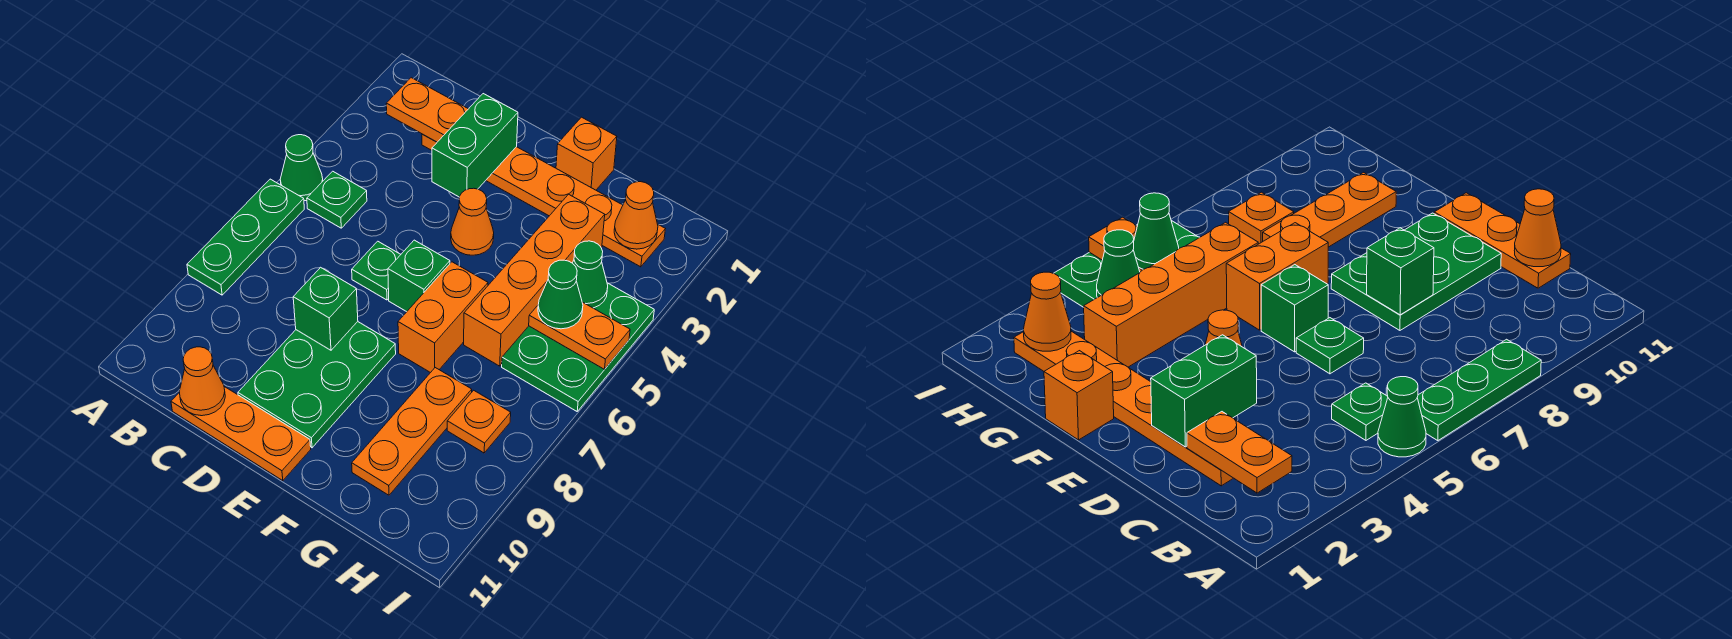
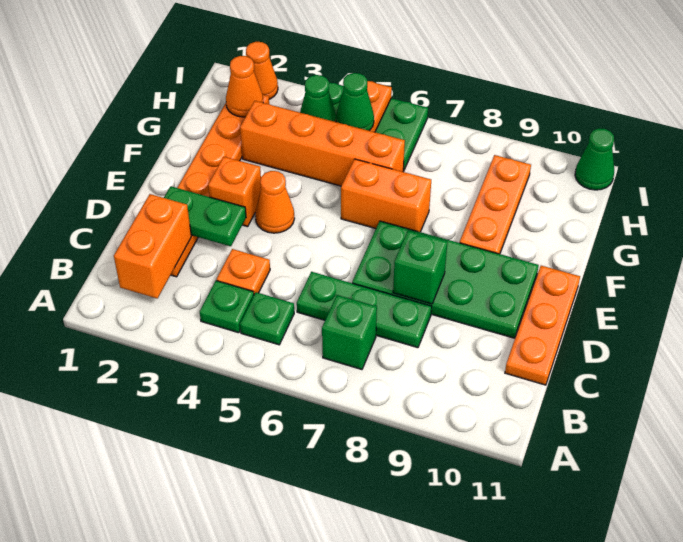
green cone A5 level 1 -> green cone I11 level 1
green plate A6:A8 level 1 -> green plate C6:C8 level 1
orange plate B2:C2 level 2 -> orange brick B2:C2 level 2
orange cone C11 level 2 -> orange cone I2 level 1
green brick D2:D3 level 2 -> green plate D2:D3 level 2
green plate D6 level 1 -> green plate B4 level 1
green plate D8:E10 level 1 -> green plate D7:E10 level 1
green brick E6 level 1 -> green brick B7 level 1
orange brick F1 level 1 -> orange brick E3 level 1
orange plate G8:G10 level 1 -> orange plate F9:H9 level 1
orange plate H8 level 1 -> orange plate C4 level 1

